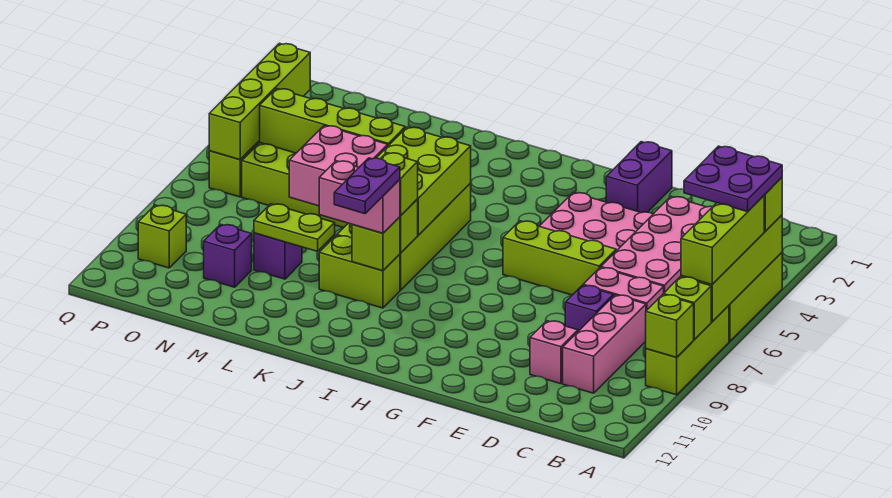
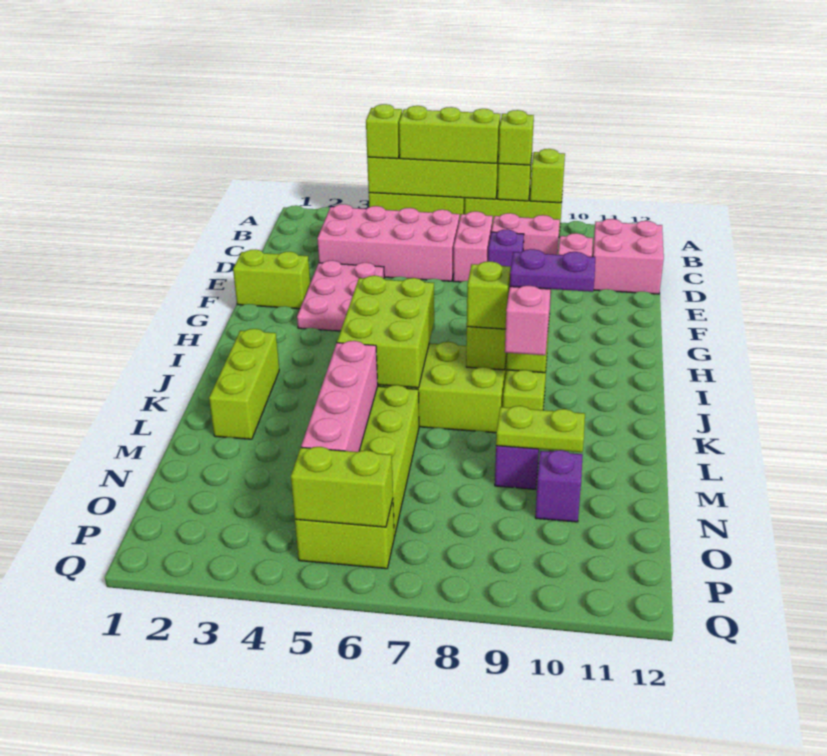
purple plate A4:B5 level 4 -> none
pink brick C8:C10 level 1 -> pink brick C8:C9 level 1
lime brick E6:G6 level 1 -> lime brick J2:L2 level 1
purple brick F1:F2 level 1 -> lime brick F1:F2 level 1
lime brick J5:K7 level 2 -> lime brick I5:K6 level 2
lime brick L5:O5 level 2 -> pink brick L5:O5 level 2
pink brick L6:M7 level 2 -> pink brick C11:D12 level 1
lime plate L9:M9 level 2 -> lime plate M9:M10 level 2
lime brick P3:P6 level 2 -> lime brick P5:P6 level 2
lime brick P10 level 1 -> lime brick A8 level 3

